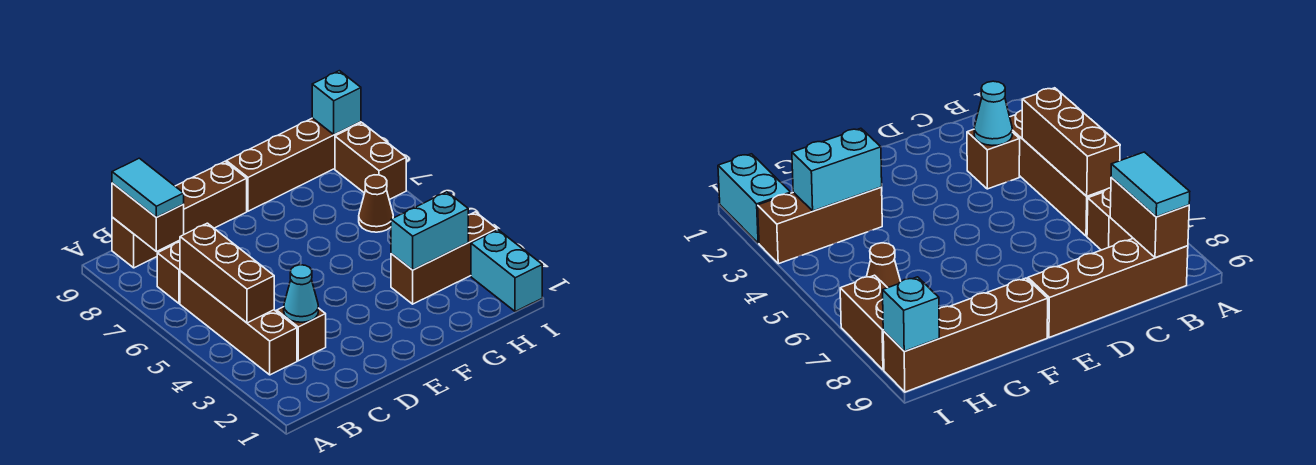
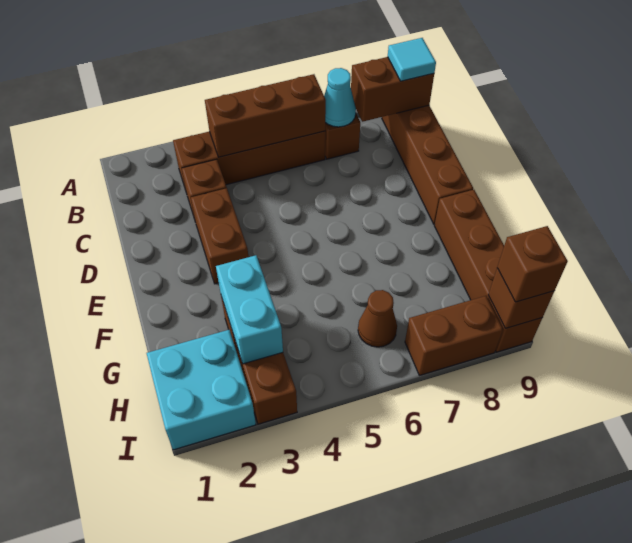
cyan tile B8:B9 level 3 -> cyan tile B9 level 3
cyan cone C3 level 2 -> cyan cone B7 level 2
none -> brown brick D3:E3 level 1
cyan brick I1:I2 level 1 -> cyan brick H1:I2 level 1
cyan brick I9 level 2 -> brown brick I9 level 2
none -> brown brick I9 level 3

